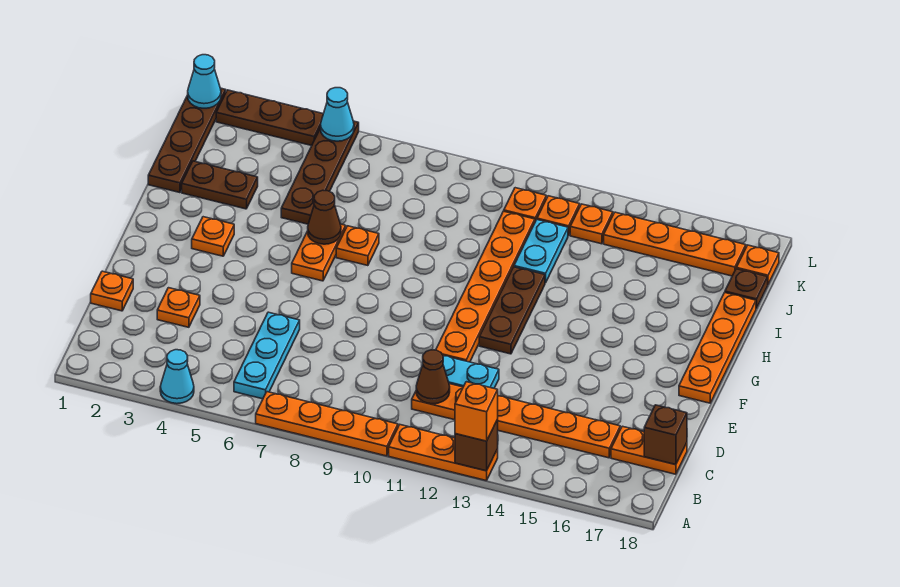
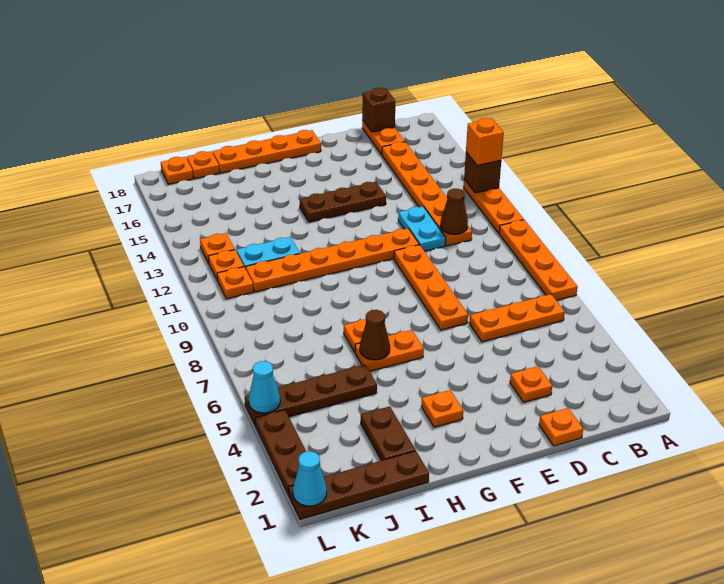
cyan cone A4 level 1 -> none
cyan plate B6:D6 level 1 -> orange plate B6:D6 level 1
brown plate F12:H12 level 1 -> brown plate E14:G14 level 1
brown plate J18 level 1 -> orange plate J18 level 1
orange plate K14:K17 level 1 -> orange plate E7:E10 level 1

